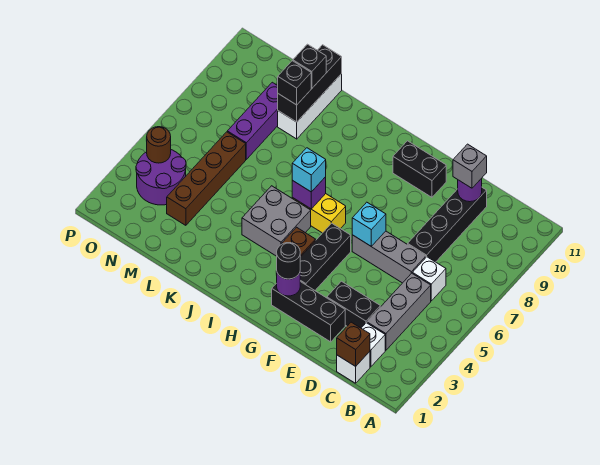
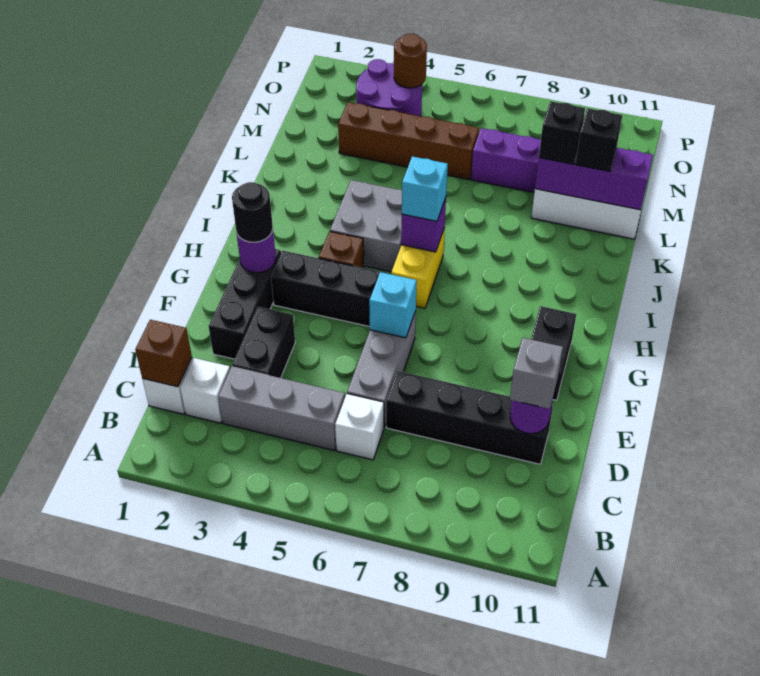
black brick L9:L11 level 2 -> purple brick L9:L11 level 2

